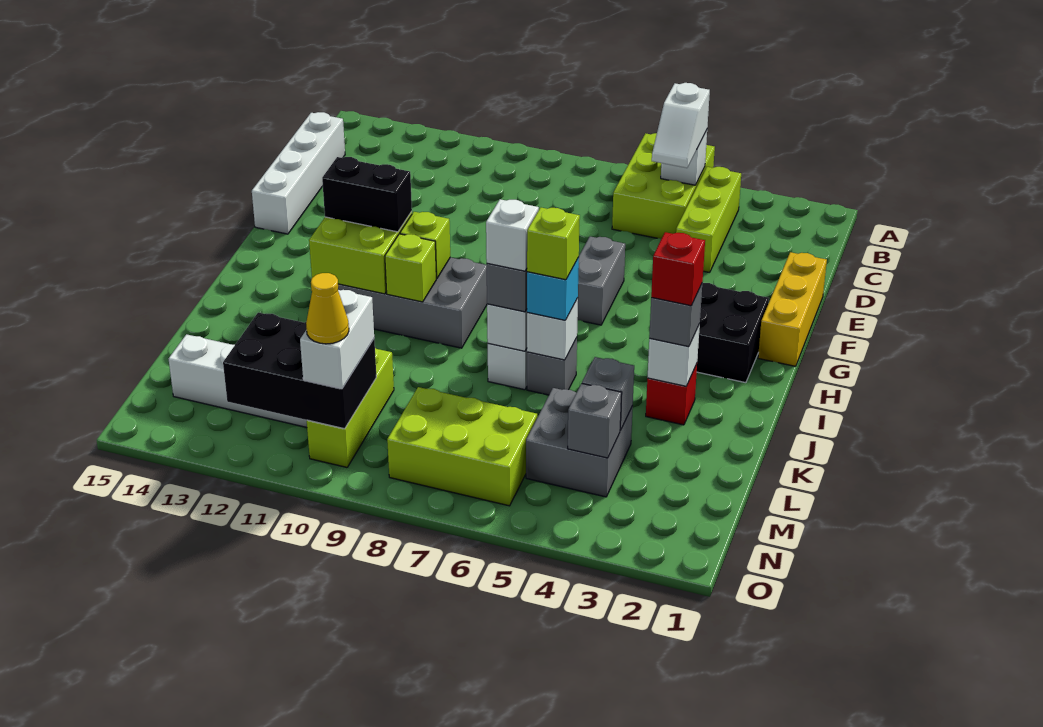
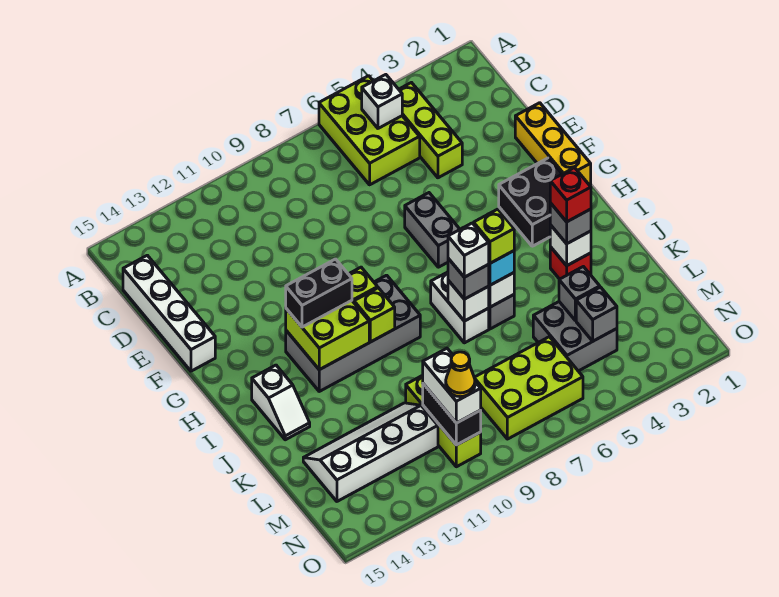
white slope B5:C5 level 3 top B -> white slope I14:J14 level 1 top I
black brick M10:N12 level 2 -> black brick M10:N10 level 2

